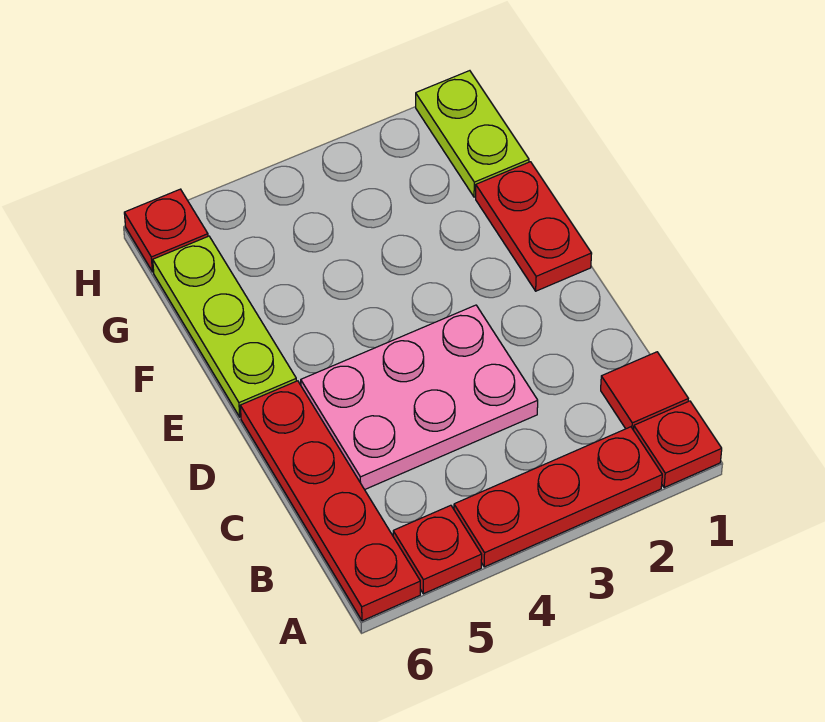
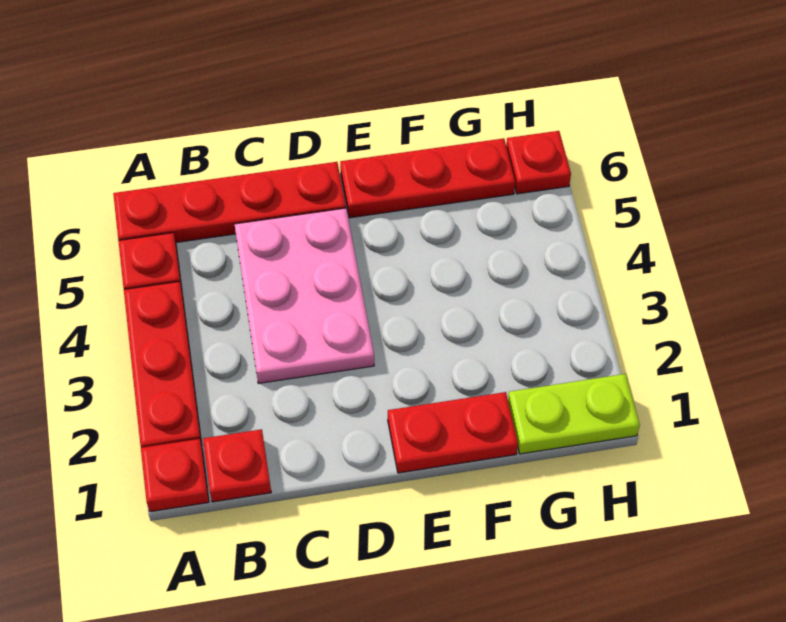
red tile B1 level 1 -> red plate B1 level 1
lime plate E6:G6 level 1 -> red plate E6:G6 level 1

